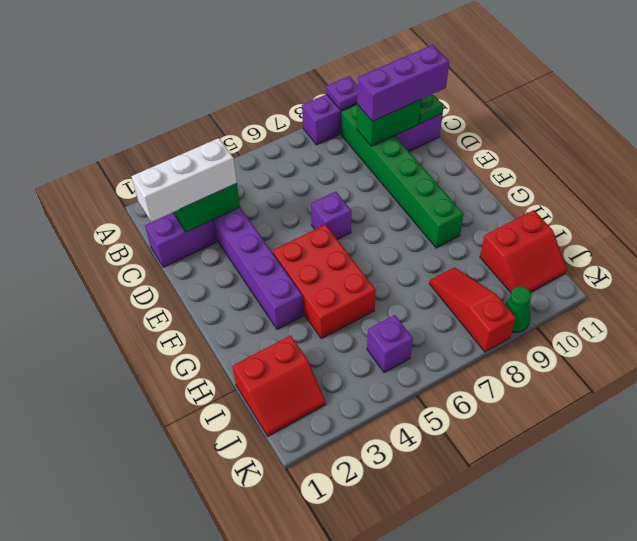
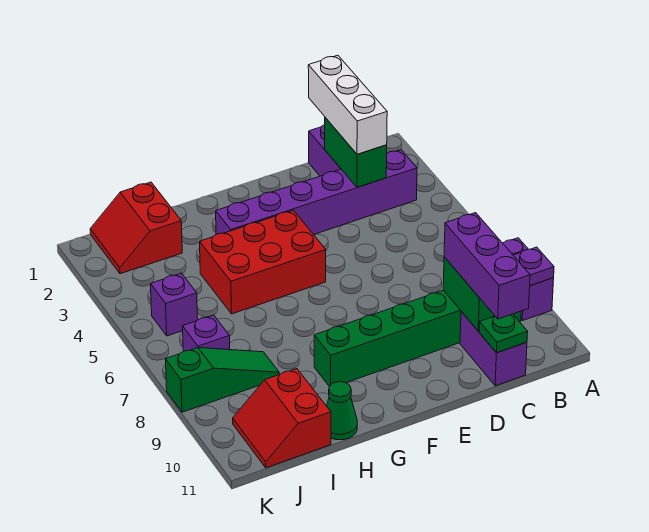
purple brick E6 level 1 -> purple brick J7 level 1
red slope I8:K8 level 1 top K -> green slope I8:K8 level 1 top K
green cone K9 level 1 -> green cone H11 level 1

